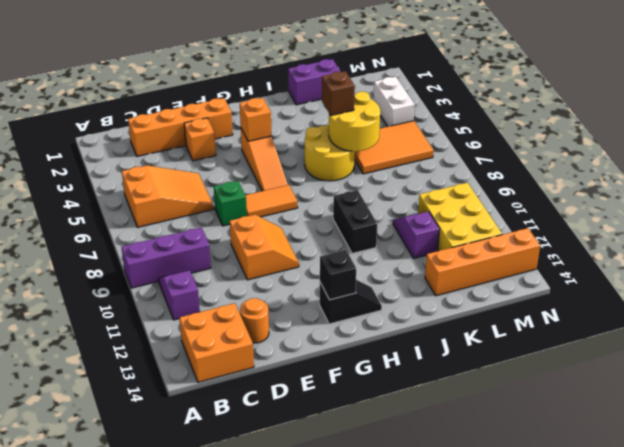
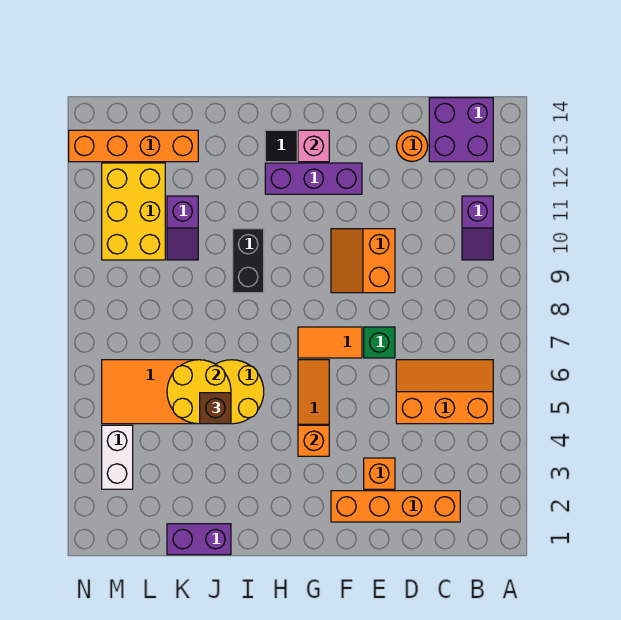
purple brick A9:C9 level 1 -> purple brick F12:H12 level 1
orange slope B5:D6 level 1 top B -> orange slope B5:D6 level 1 top 5
orange brick B13:C14 level 1 -> purple brick B13:C14 level 1
black brick G13 level 2 -> pink brick G13 level 2

